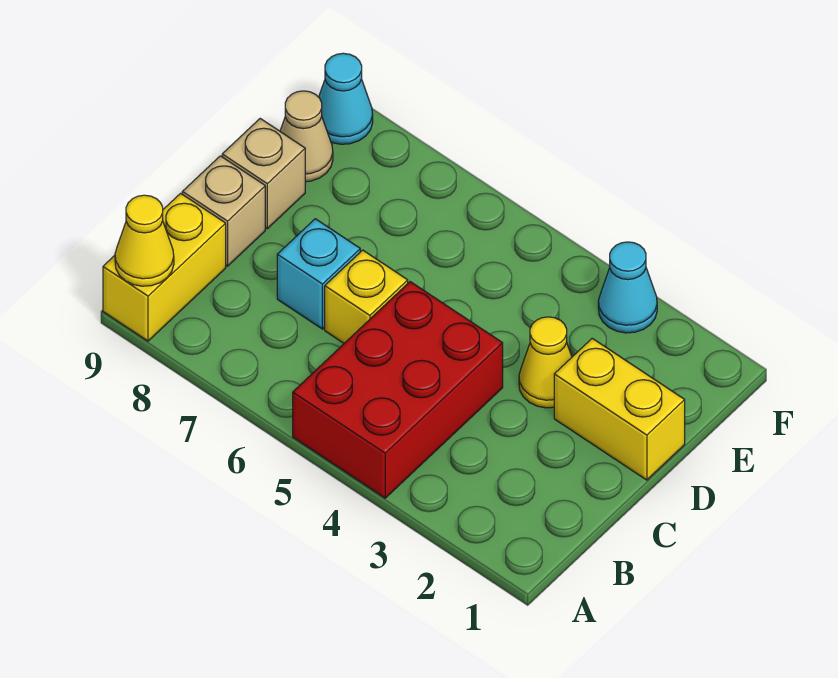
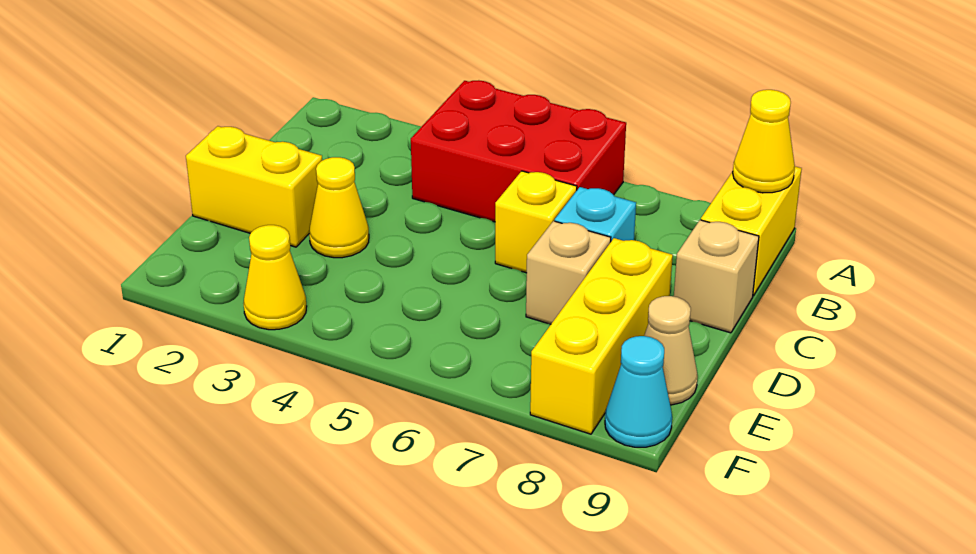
red brick A4:C5 level 1 -> red brick A4:B6 level 1
none -> yellow brick D8:F8 level 1
tan brick D9 level 1 -> tan brick D7 level 1
cyan cone F3 level 1 -> yellow cone F3 level 1

